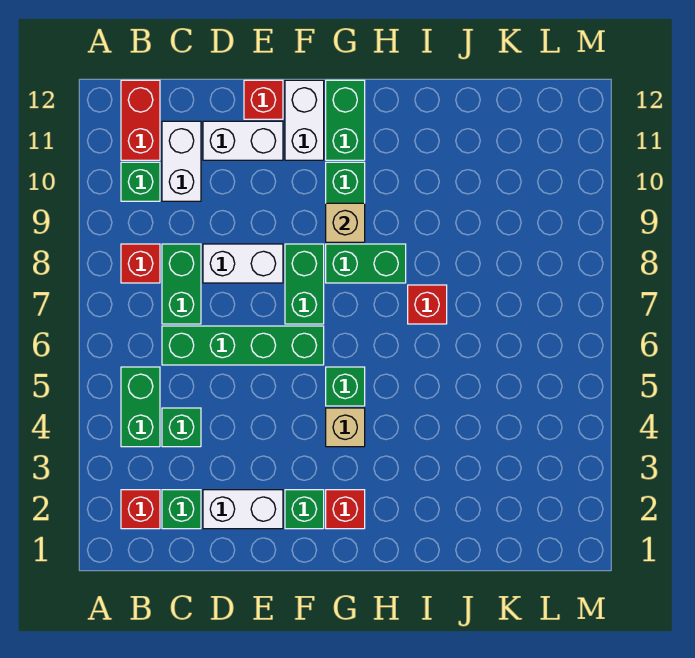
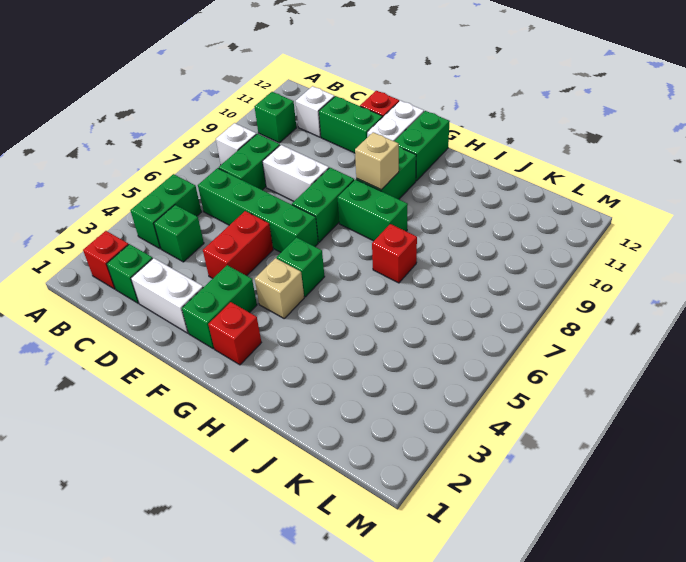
red brick B8 level 1 -> white brick B8 level 1
red brick B11:B12 level 1 -> red brick E4:E5 level 1
white brick C10:C11 level 1 -> white brick C11 level 1
white brick D11:E11 level 1 -> green brick D11:E11 level 1
green brick F2 level 1 -> green brick F2:F3 level 1

